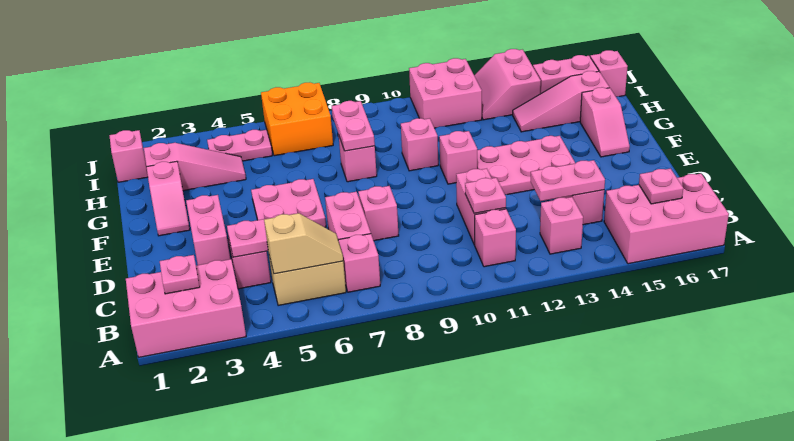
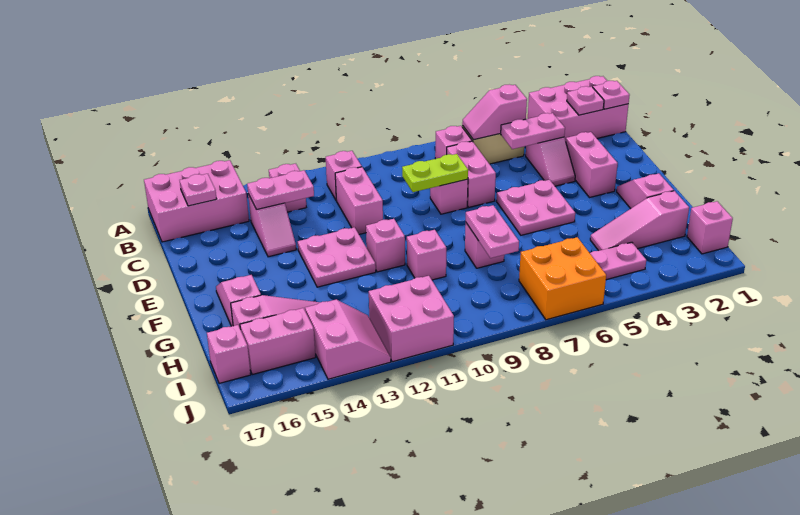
tan slope B5:B6 level 2 top 5 -> pink slope B5:B6 level 2 top 5
pink plate C11 level 2 -> pink plate B1 level 2
none -> lime plate D8:D9 level 2
pink plate E12:F14 level 1 -> pink plate E12:F13 level 1

